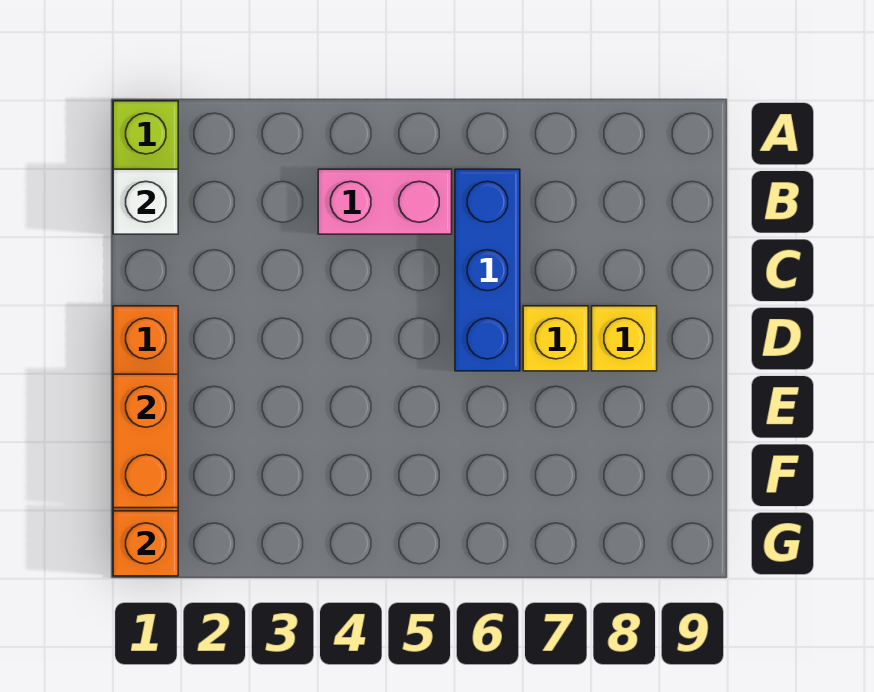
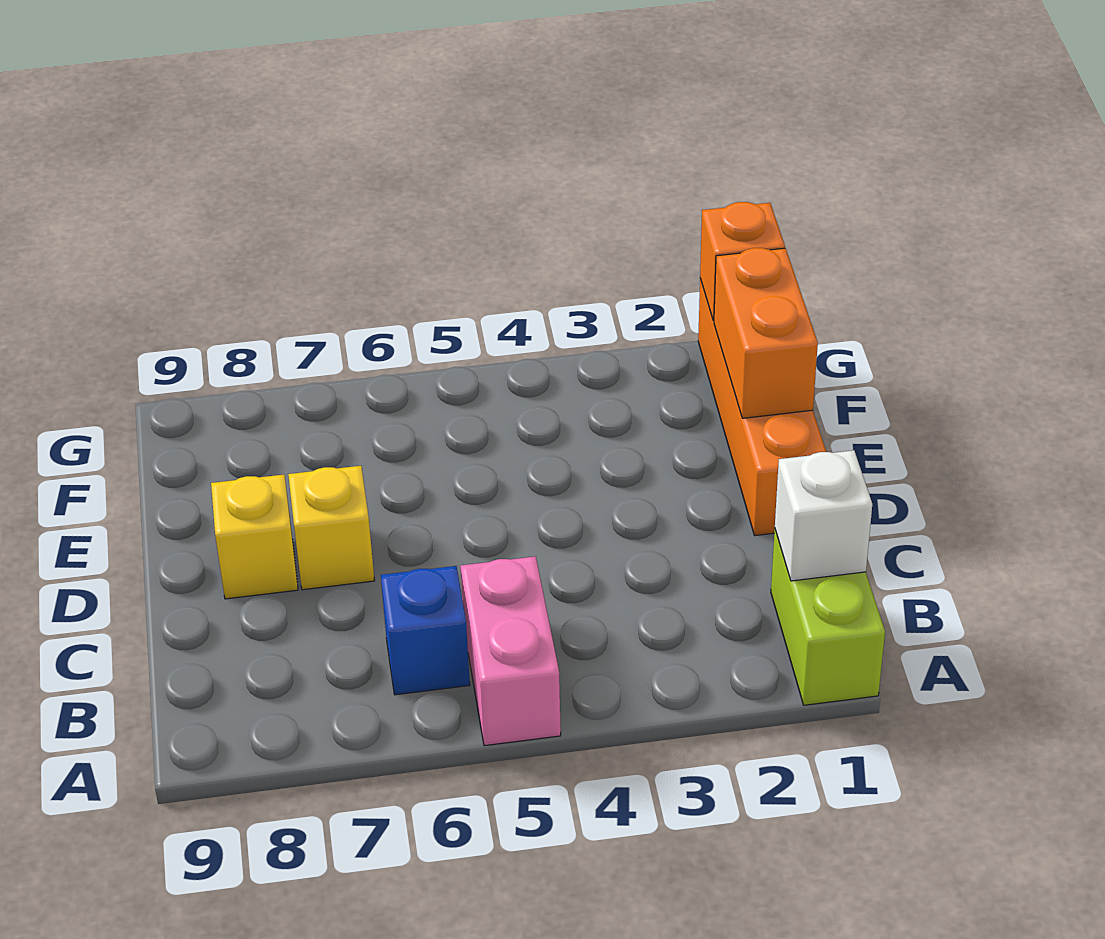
pink brick B4:B5 level 1 -> pink brick A5:B5 level 1
blue brick B6:D6 level 1 -> blue brick B6 level 1

